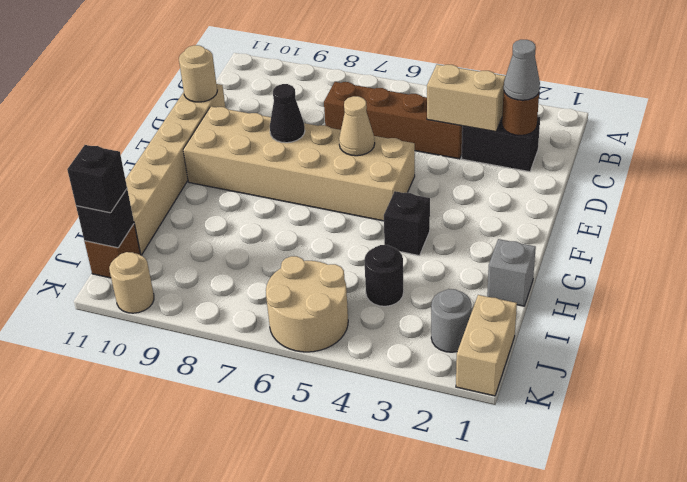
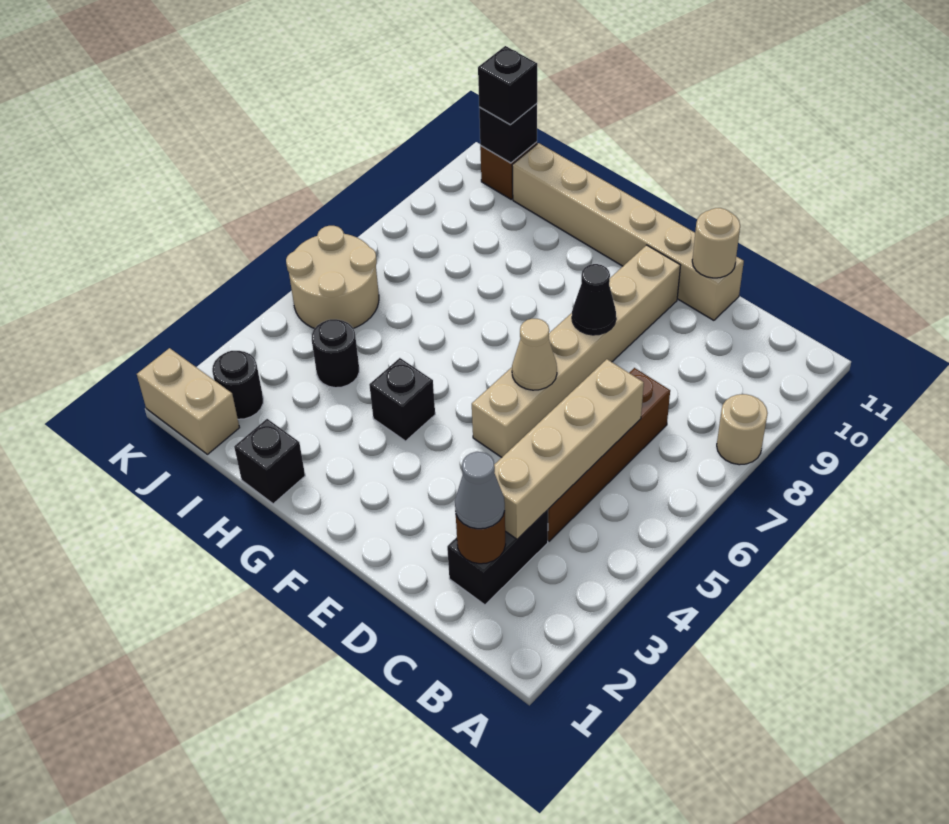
tan brick C3:C4 level 2 -> tan brick C3:C6 level 2
tan brick E5:F10 level 1 -> tan brick E5:E10 level 1
grey brick H1 level 1 -> black brick H1 level 1
grey round brick J2 level 1 -> black round brick J2 level 1
tan round brick K10 level 1 -> tan round brick A8 level 1

